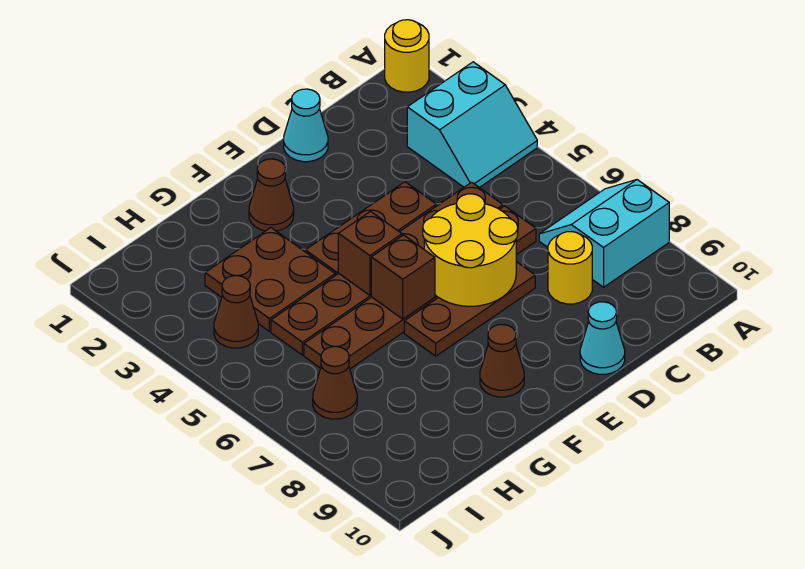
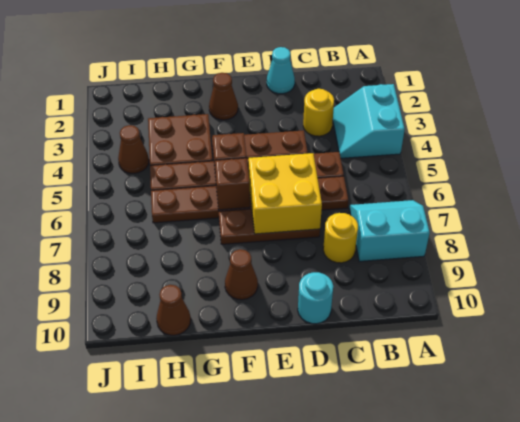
yellow round brick A1 level 1 -> yellow round brick C3 level 1
cyan slope A3:B4 level 1 top 3 -> cyan slope A3:B4 level 1 top A
yellow round brick D6:E7 level 2 -> yellow brick D6:E7 level 2
cyan cone D10 level 1 -> cyan round brick D10 level 1
brown cone I7 level 1 -> brown cone H10 level 1

